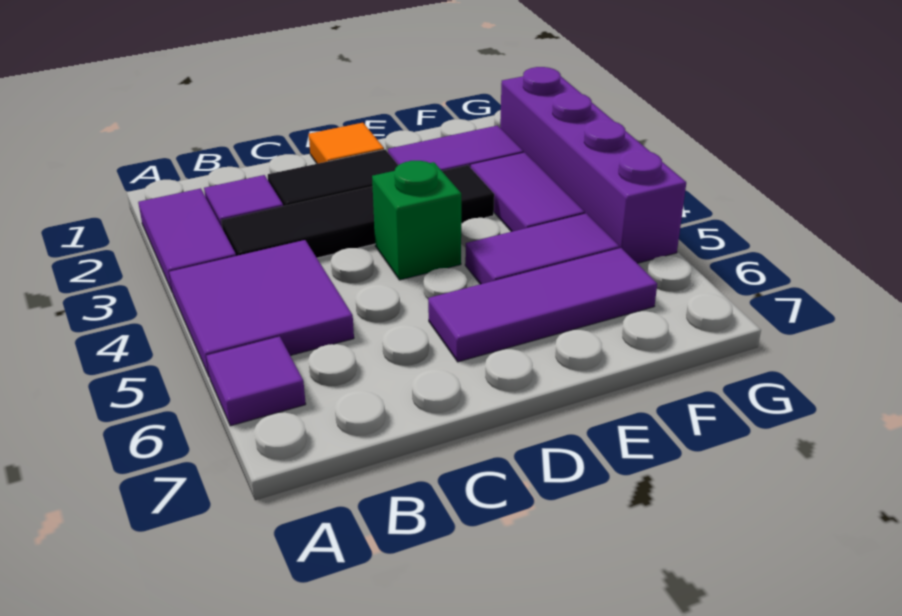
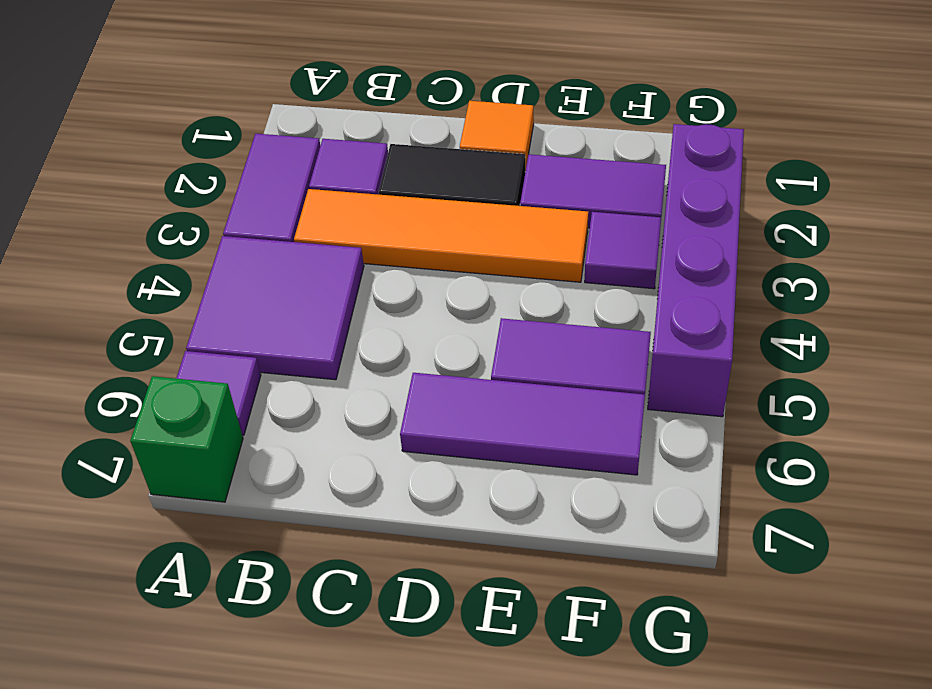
black tile B3:E3 level 1 -> orange tile B3:E3 level 1
green brick D4 level 1 -> green brick A7 level 1
purple tile F3:F4 level 1 -> purple tile F3 level 1

